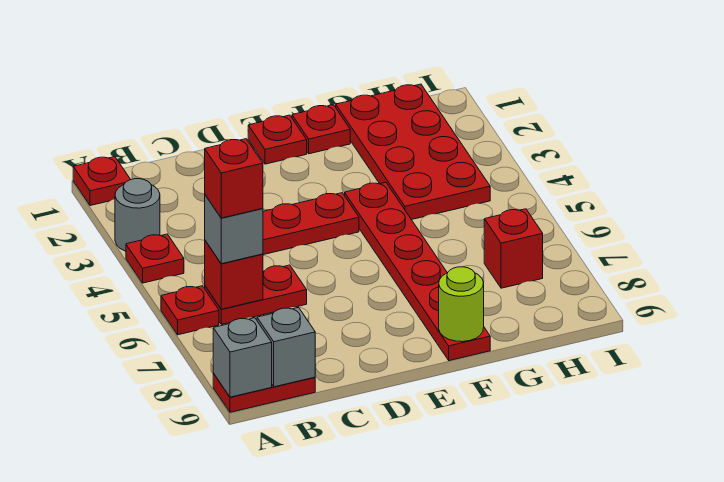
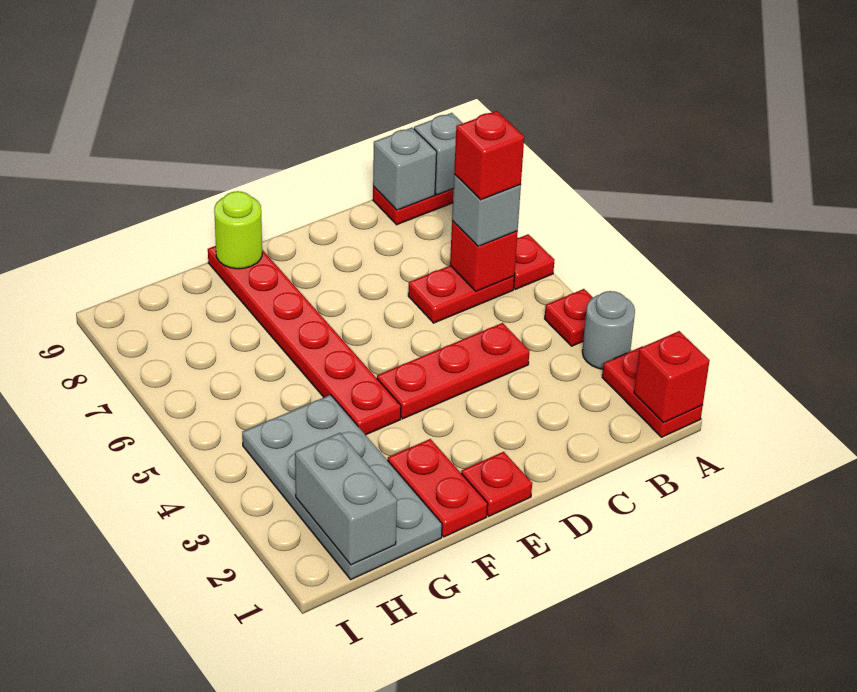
red plate A1 level 1 -> red plate A1:A2 level 1
red plate F1 level 1 -> red plate F1:F2 level 1
red plate G1:H4 level 1 -> grey plate G1:H4 level 1
none -> grey brick H1:H2 level 2
red brick H7 level 1 -> red brick A1 level 2

